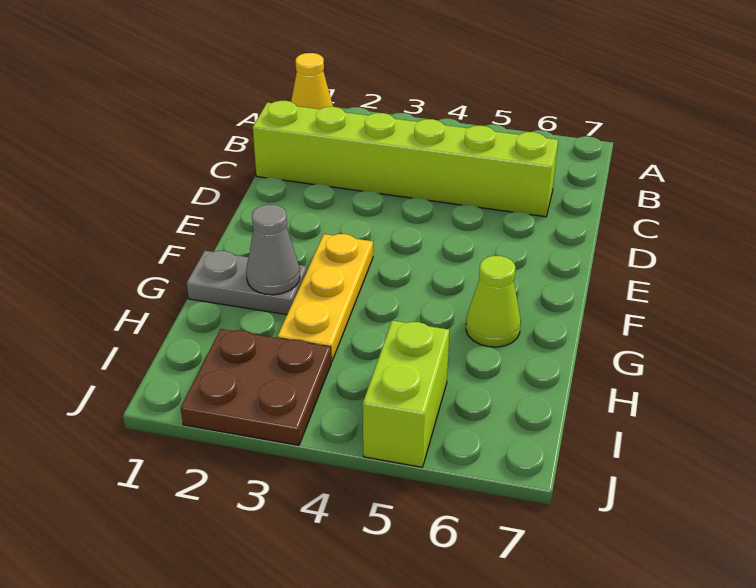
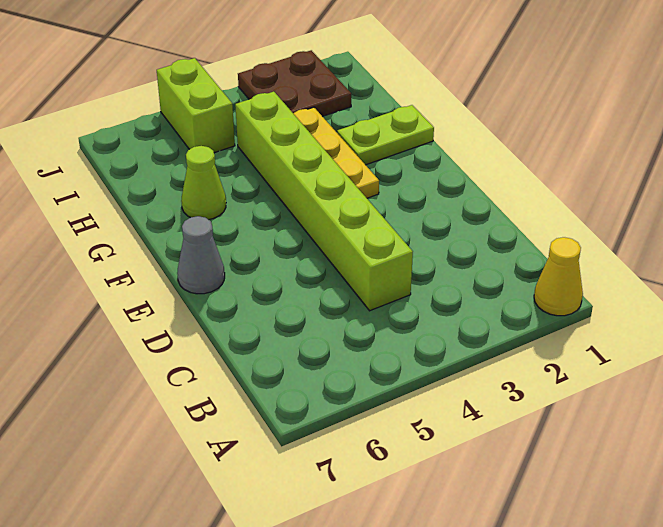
lime brick C1:C6 level 1 -> lime brick C4:H4 level 1
grey plate G1:G2 level 1 -> lime plate G1:G2 level 1
grey cone G2 level 2 -> grey cone E7 level 1

